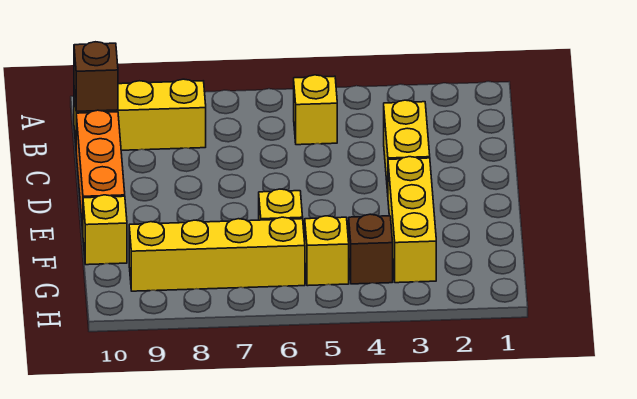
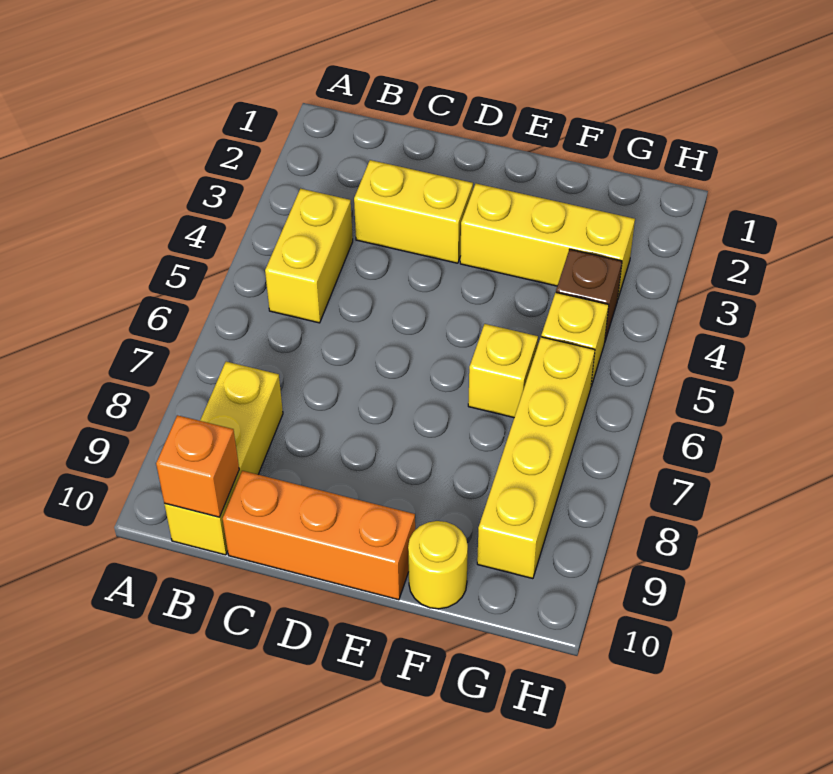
yellow brick B5 level 1 -> yellow brick B4:B5 level 1
brown brick B10 level 2 -> orange brick B10 level 2
yellow brick F10 level 1 -> yellow round brick F10 level 1

